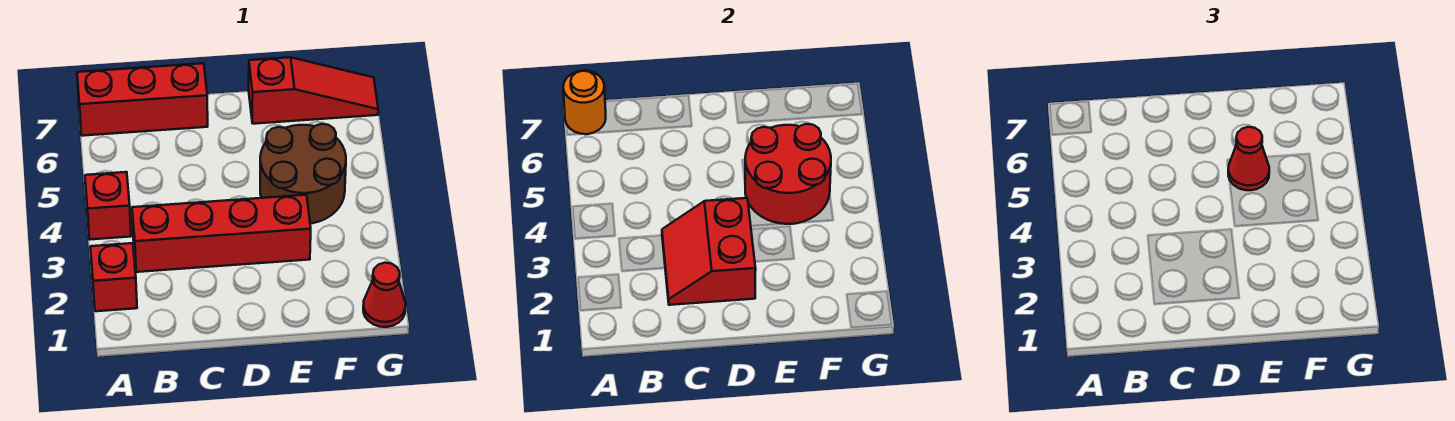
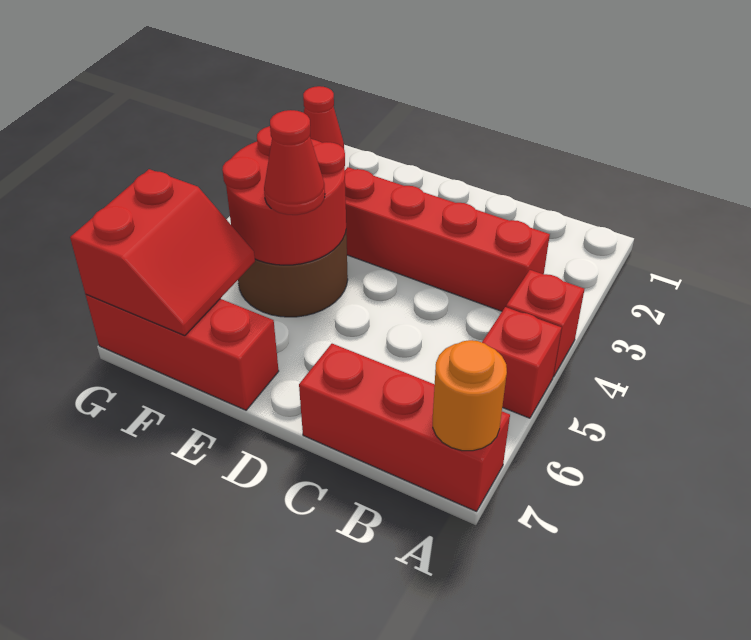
red brick A2 level 1 -> red brick A5 level 1
red slope C2:D3 level 2 top D -> red slope F6:G7 level 2 top G
red slope E7:G7 level 1 top E -> red brick E7:G7 level 1

